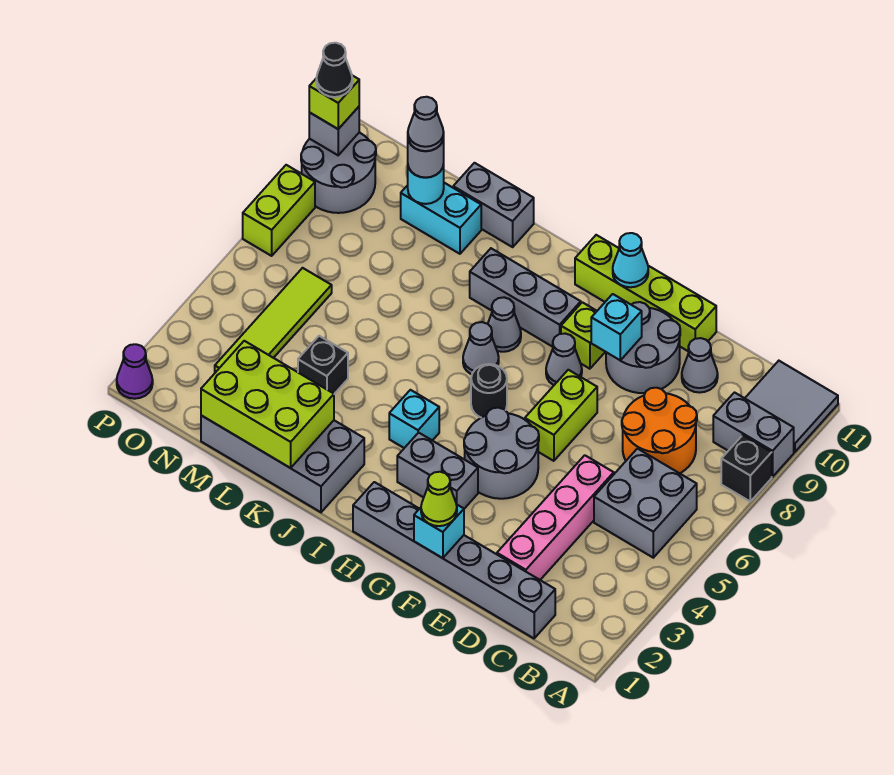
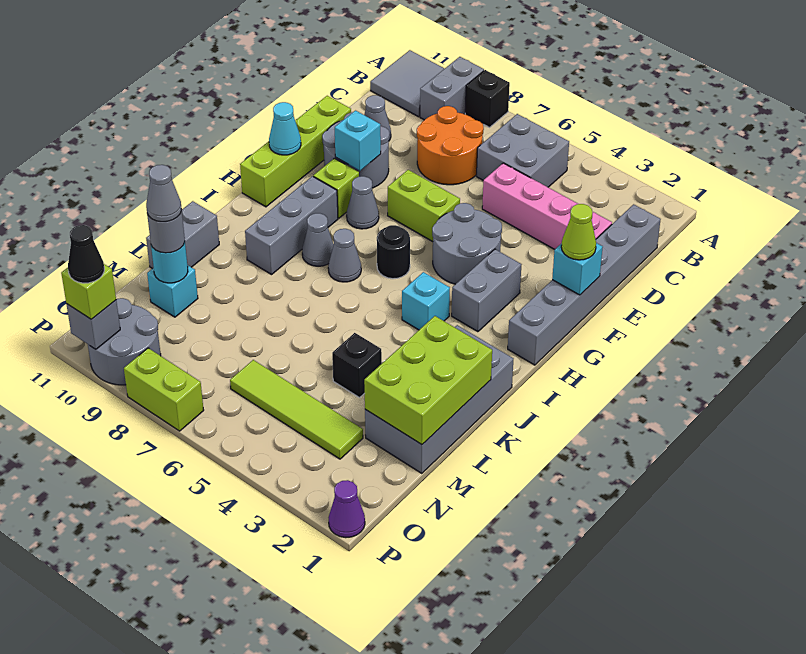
cyan brick L10:M10 level 1 -> cyan brick M10 level 1

